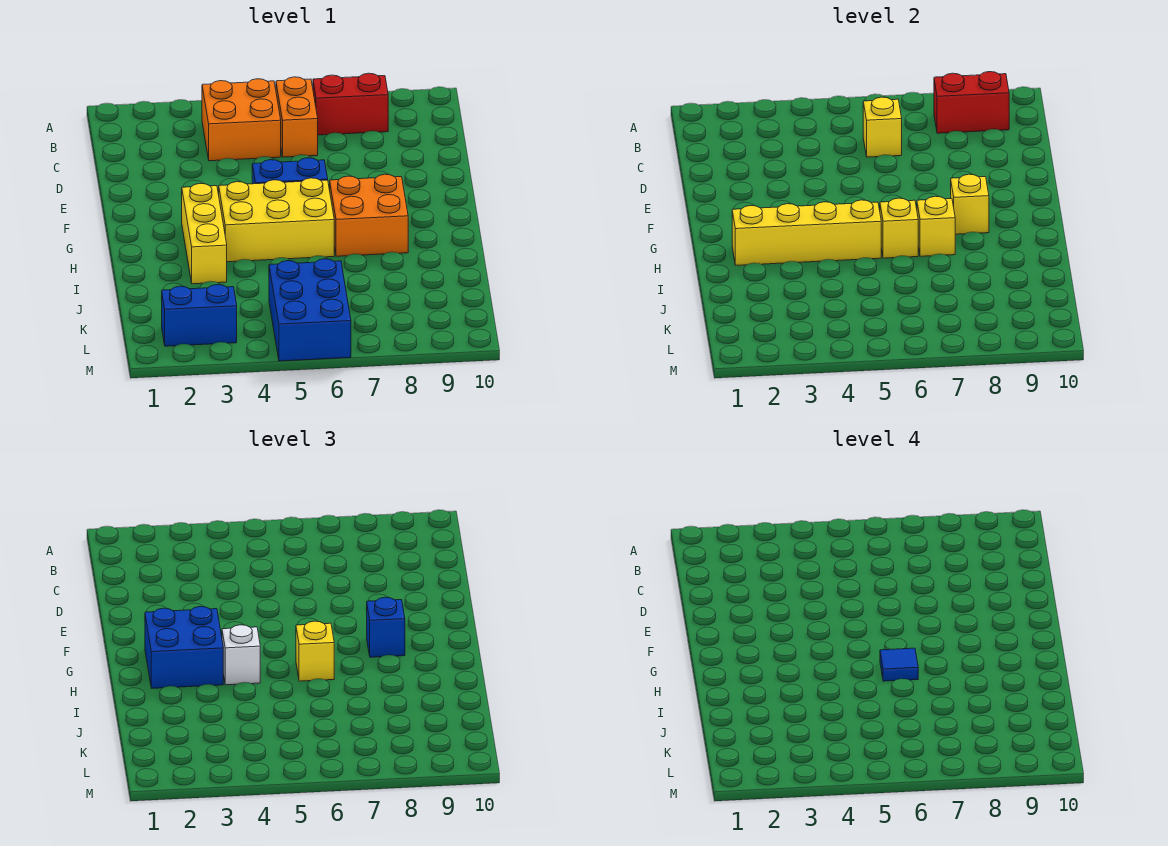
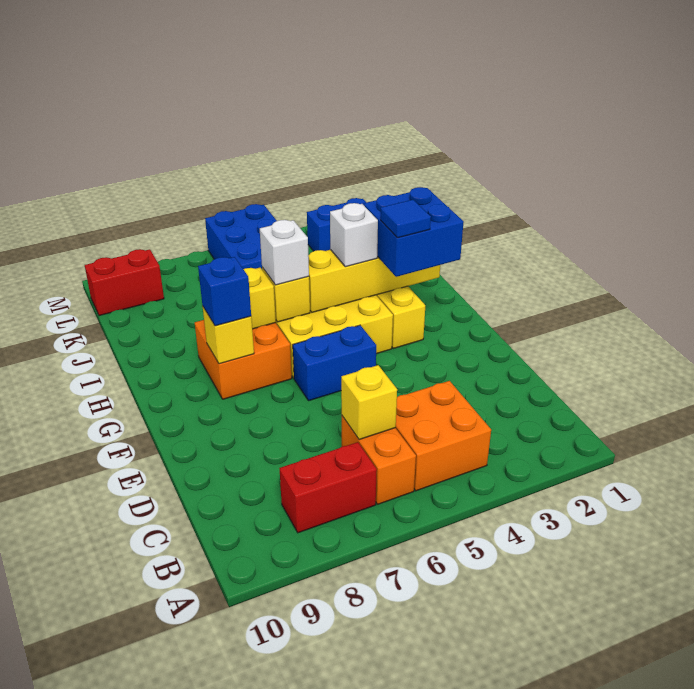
red brick B8:B9 level 2 -> red brick L9:L10 level 1
yellow brick H6 level 3 -> white brick H6 level 3
blue tile H6 level 4 -> blue tile G3 level 4

